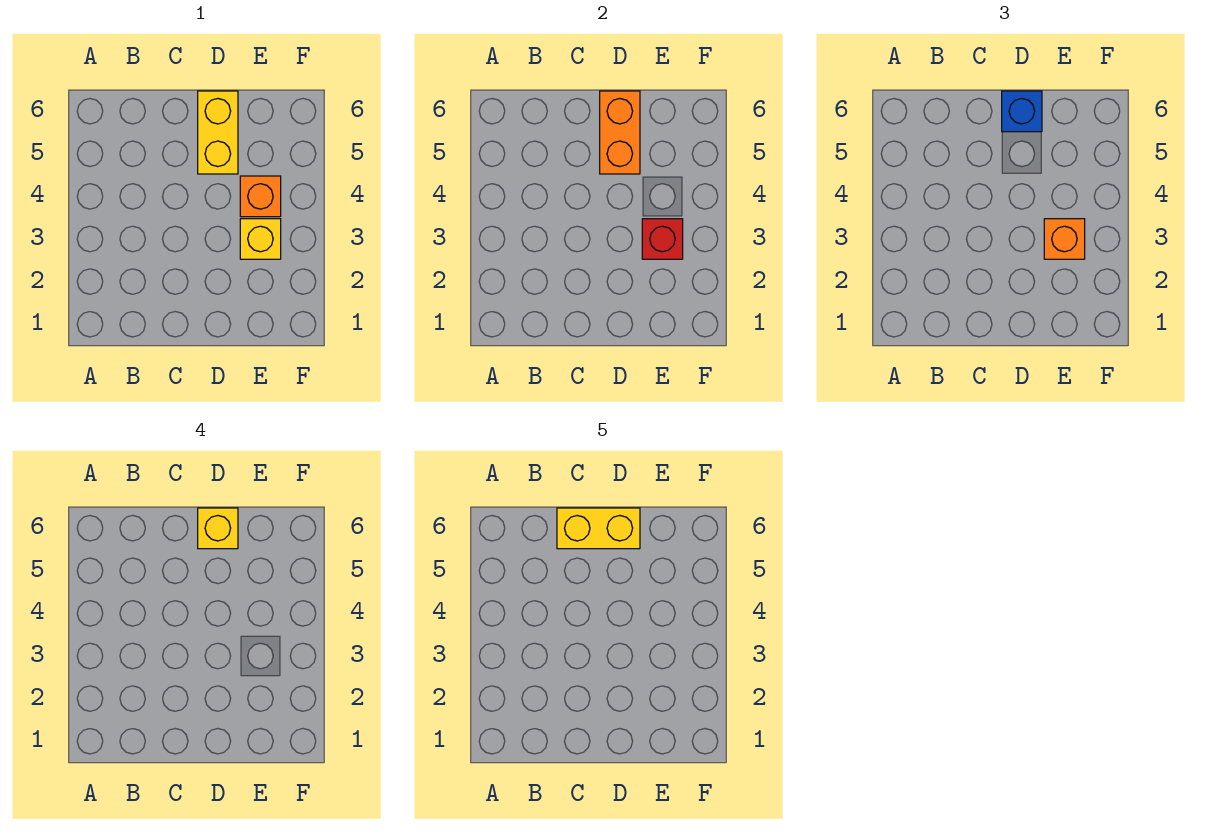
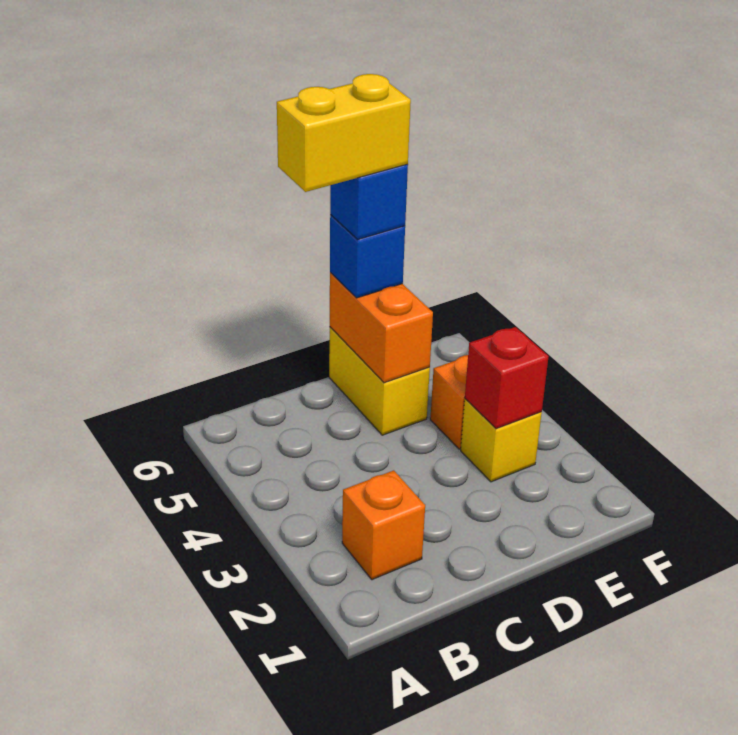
yellow brick D6 level 4 -> blue brick D6 level 4
orange brick E3 level 3 -> orange brick B2 level 1

